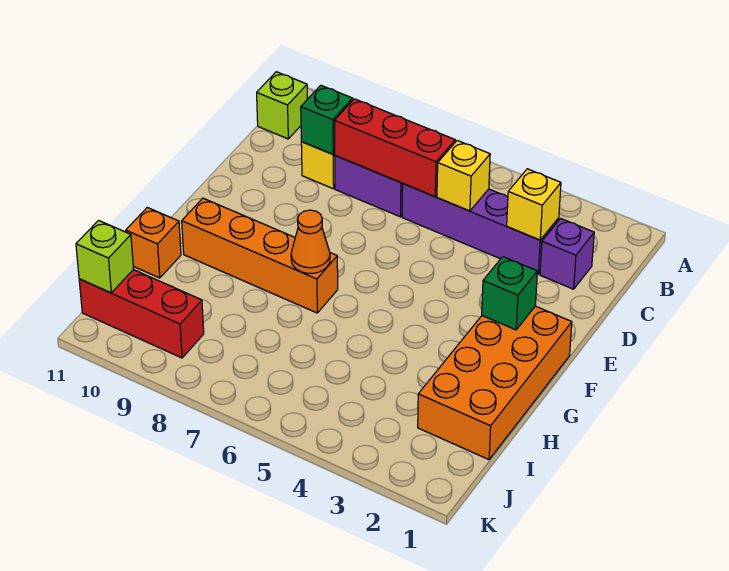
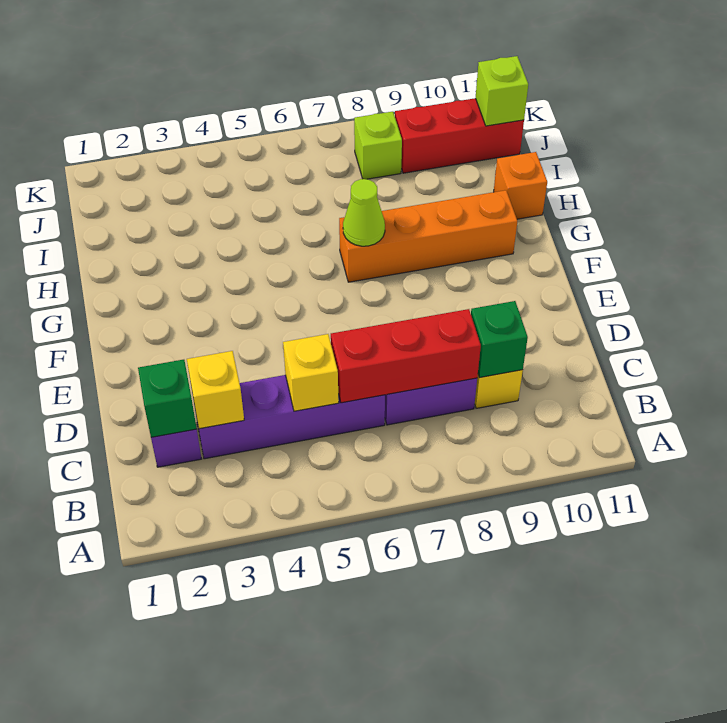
lime brick B11 level 1 -> lime brick J8 level 1
orange brick F1:I2 level 1 -> none
green brick F2 level 2 -> green brick C2 level 2
orange cone G7 level 2 -> lime cone G7 level 2

